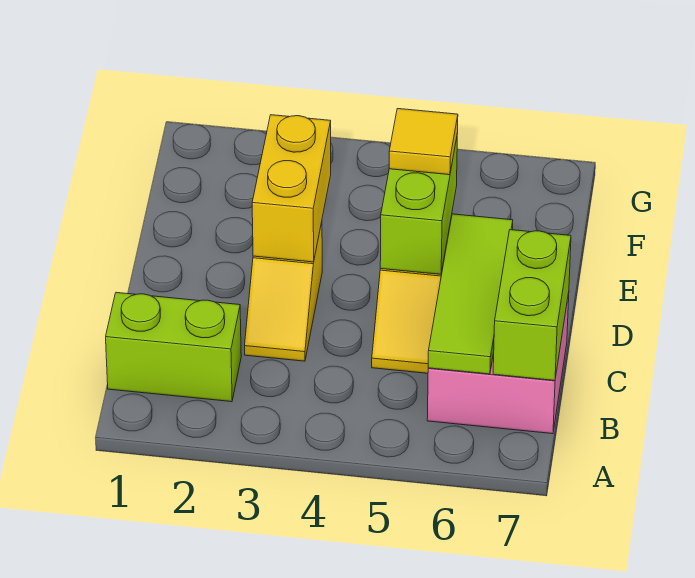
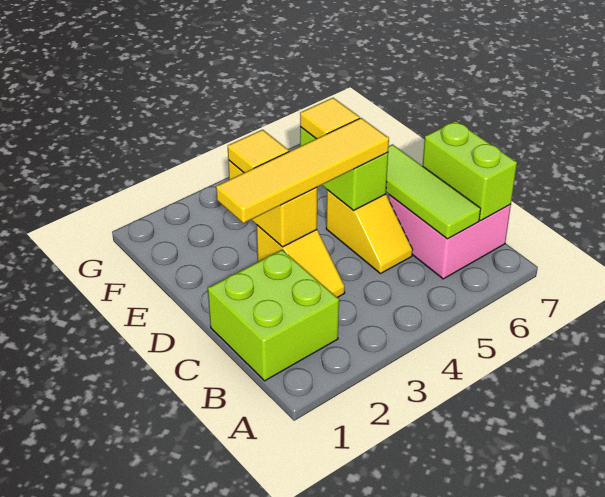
lime brick B1:B2 level 1 -> lime brick B1:C2 level 1
none -> yellow tile D2:D5 level 3
none -> yellow tile E3 level 3

